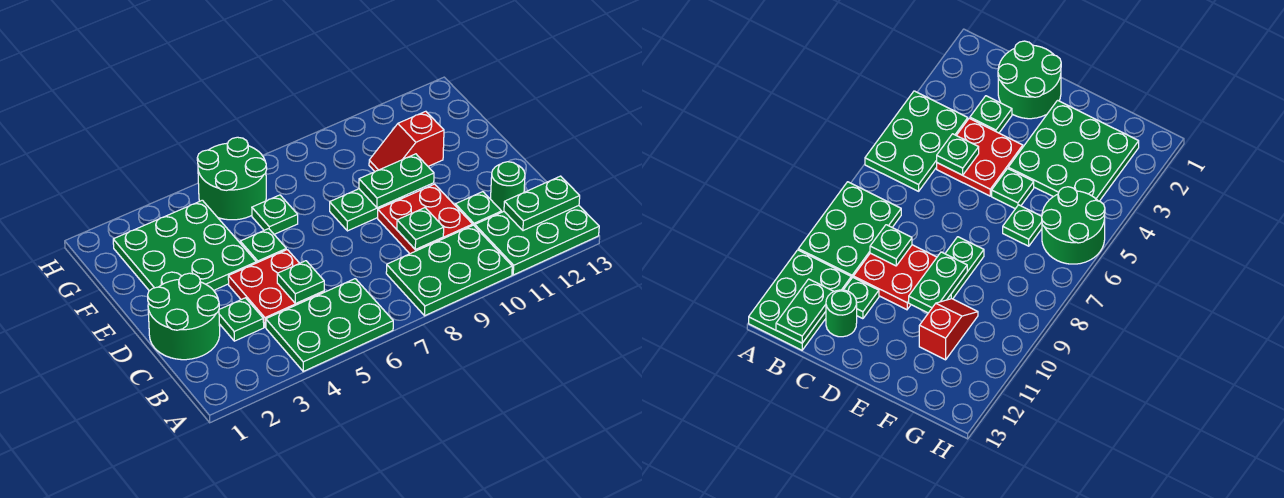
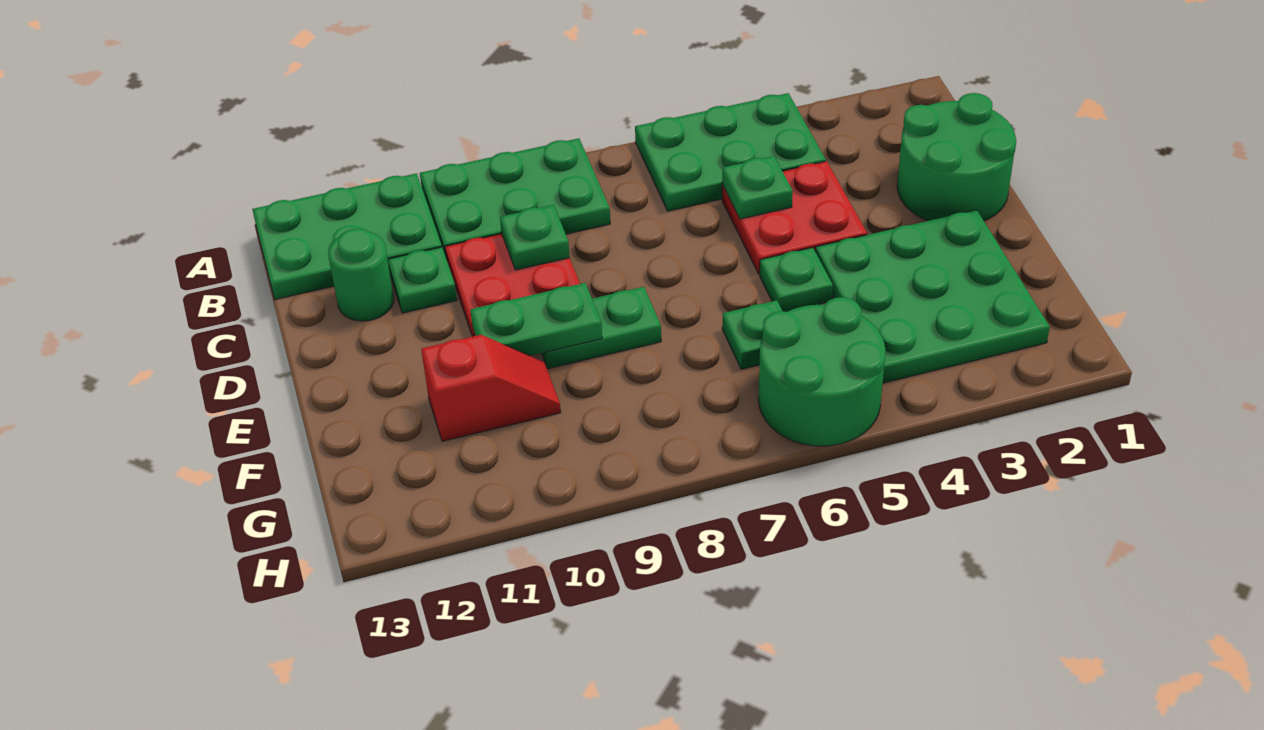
green plate B12:B13 level 2 -> none
green plate C3 level 1 -> none

